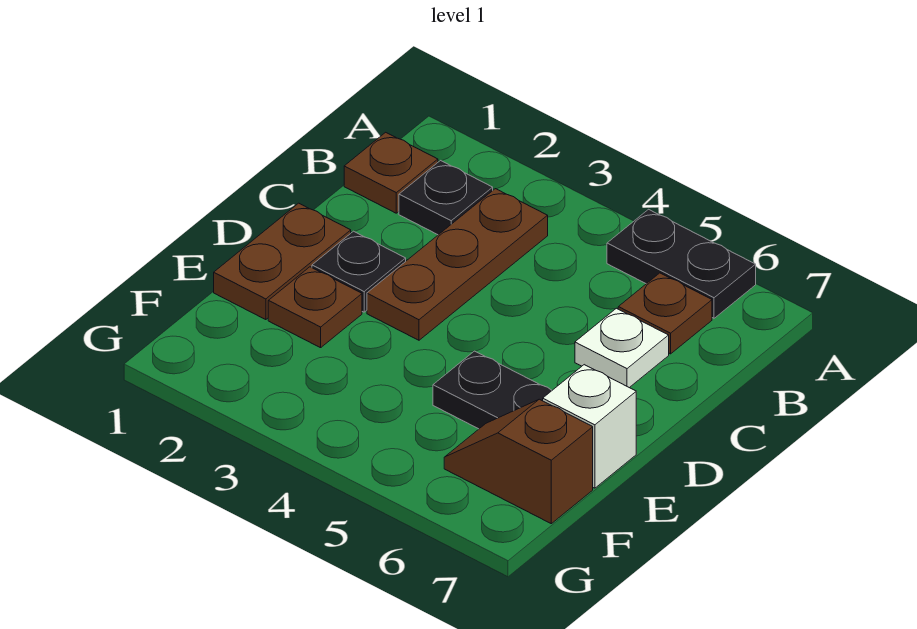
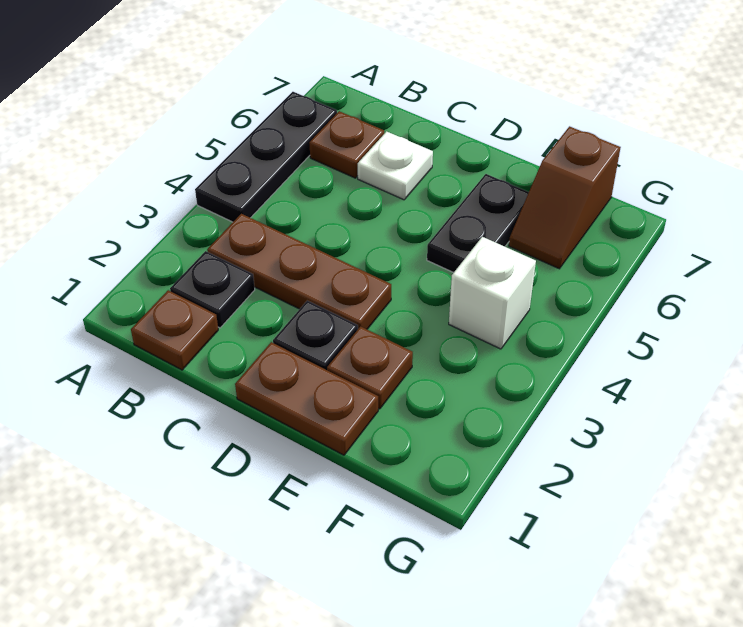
black plate A5:A6 level 1 -> black plate A4:A6 level 1
white brick E7 level 1 -> white brick F4 level 1

